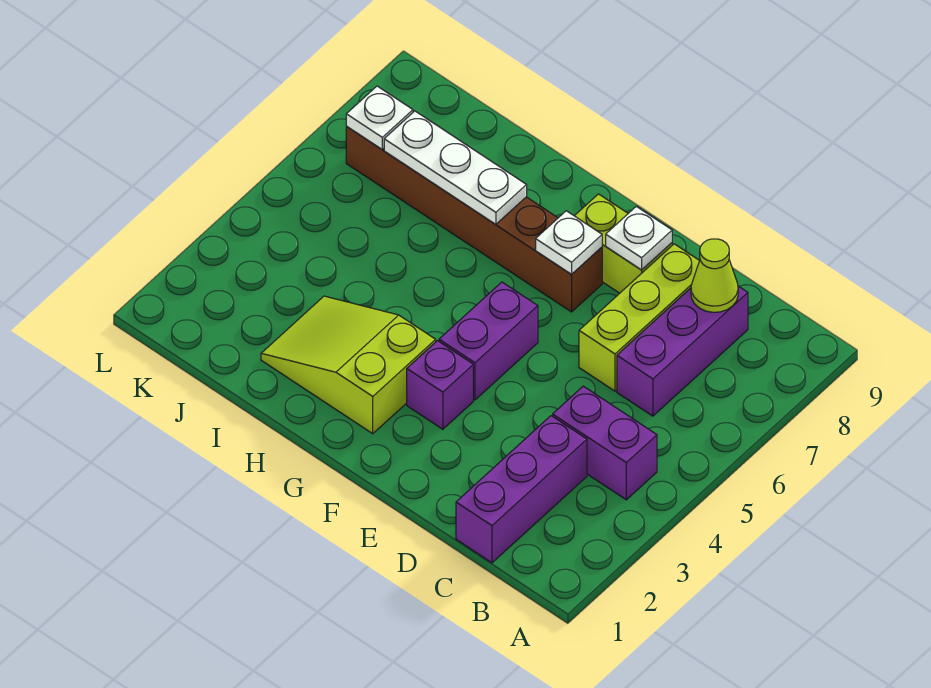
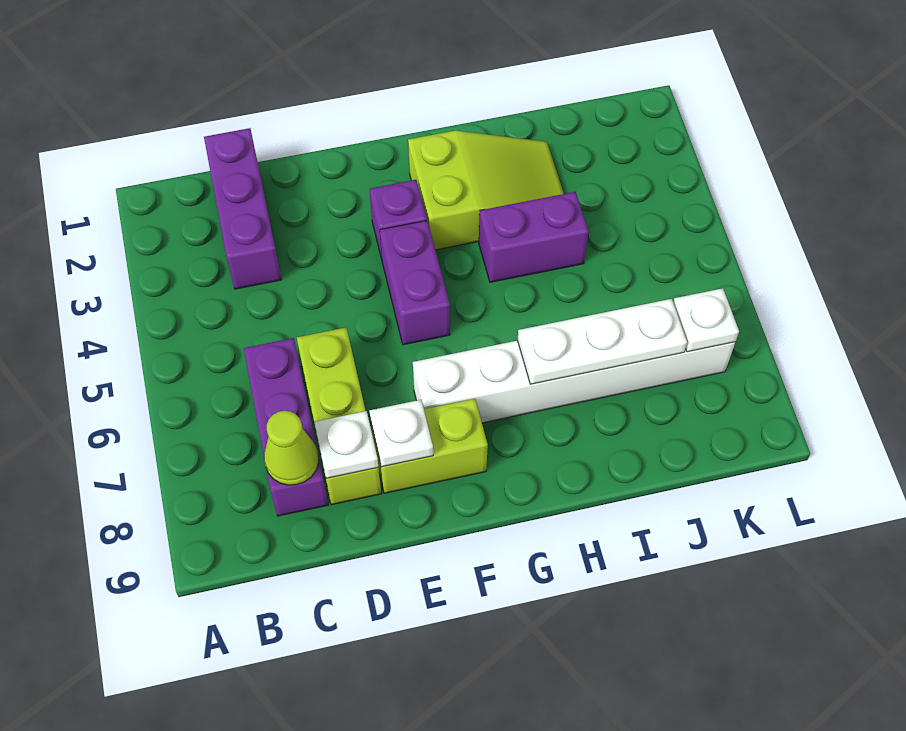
purple brick B4:C4 level 1 -> purple brick H4:I4 level 1
brown brick F7:K7 level 1 -> white brick F7:K7 level 1
white plate F7 level 2 -> white plate D8 level 2

